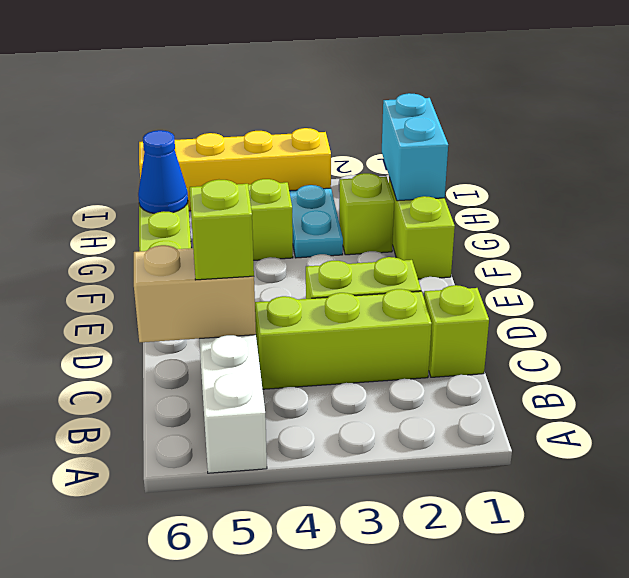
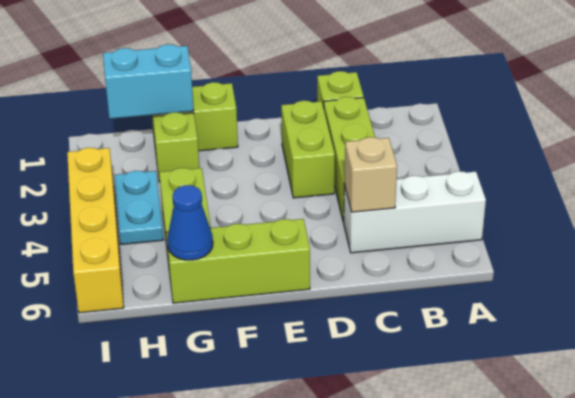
tan brick C5:C6 level 2 -> tan brick C5 level 2
lime brick C5 level 3 -> none
cyan plate G3:H3 level 1 -> cyan plate H3:H4 level 1

